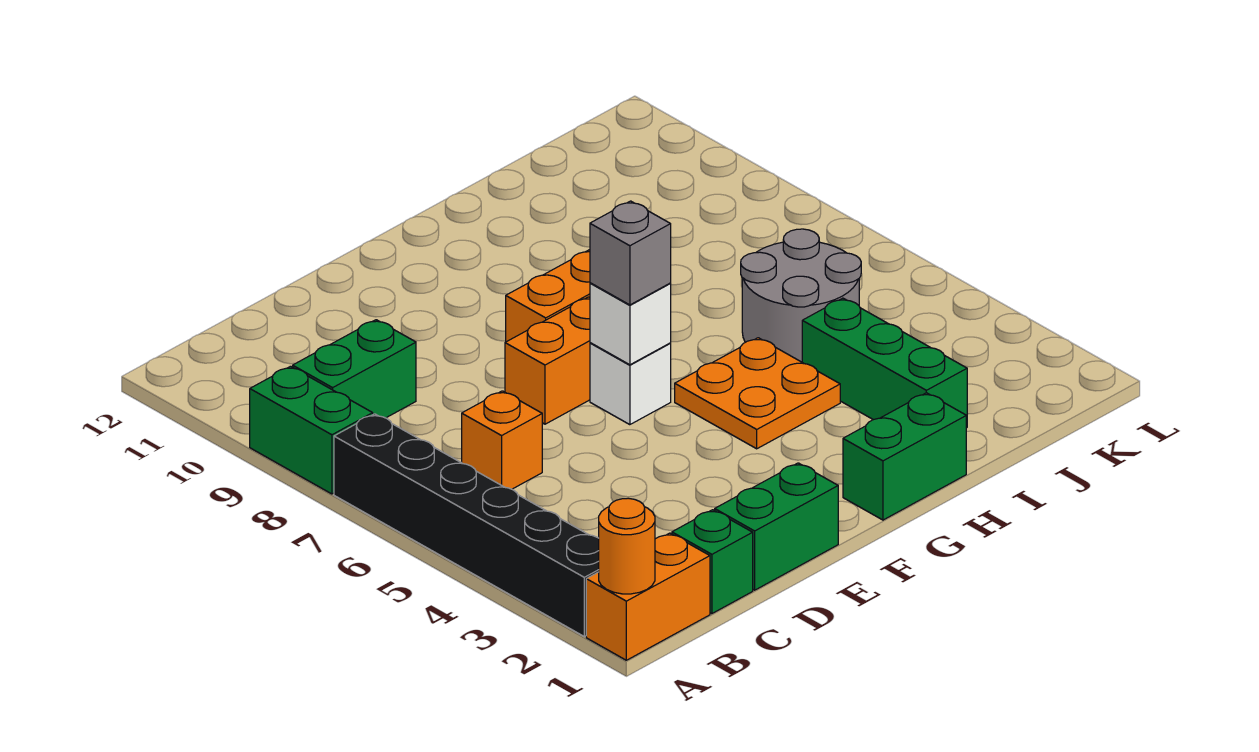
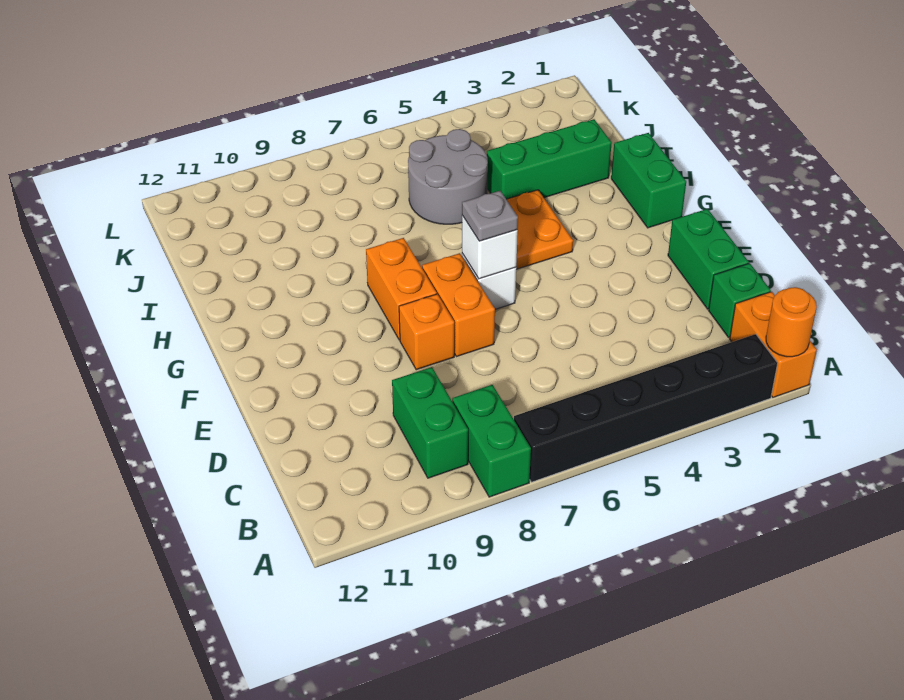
green brick A8:A9 level 1 -> green brick A8:B8 level 1
orange brick C6 level 1 -> orange brick E8 level 1
grey brick F6 level 3 -> grey plate F6 level 3

